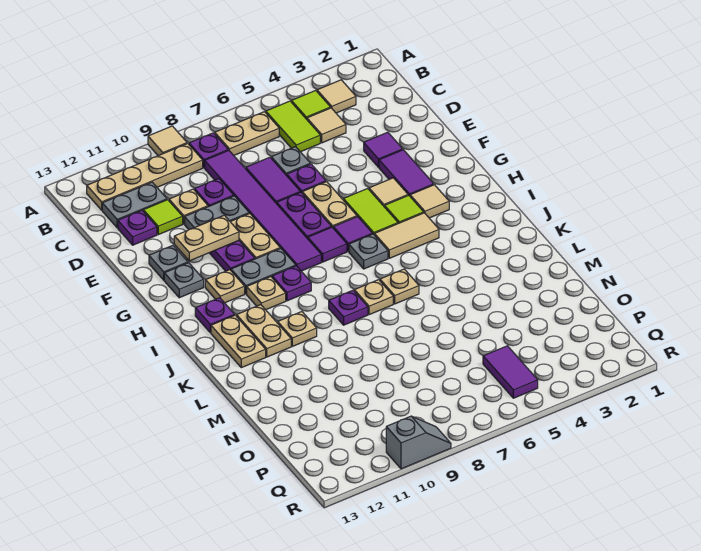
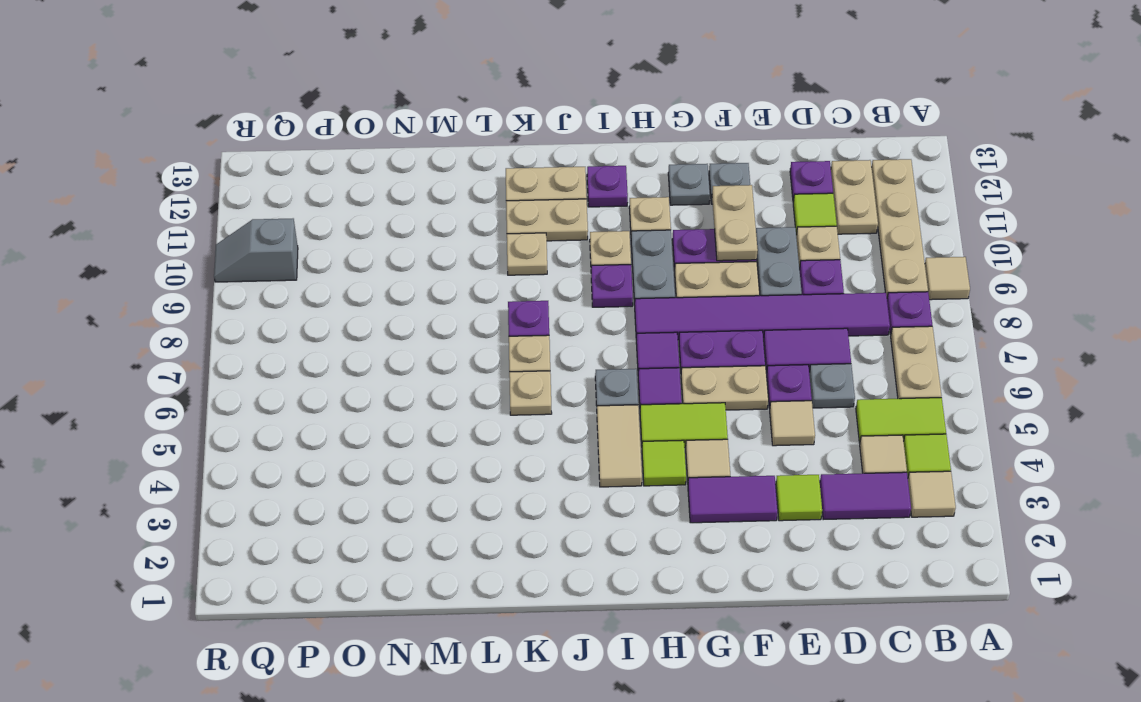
grey plate C11:C12 level 1 -> tan plate C11:C12 level 1
purple tile E3 level 1 -> lime tile E3 level 1
tan tile H3 level 1 -> tan tile E5 level 1
purple tile P5:Q5 level 1 -> purple tile C3:D3 level 1
grey slope R9:R10 level 1 top 10 -> grey slope Q10:R10 level 1 top Q

